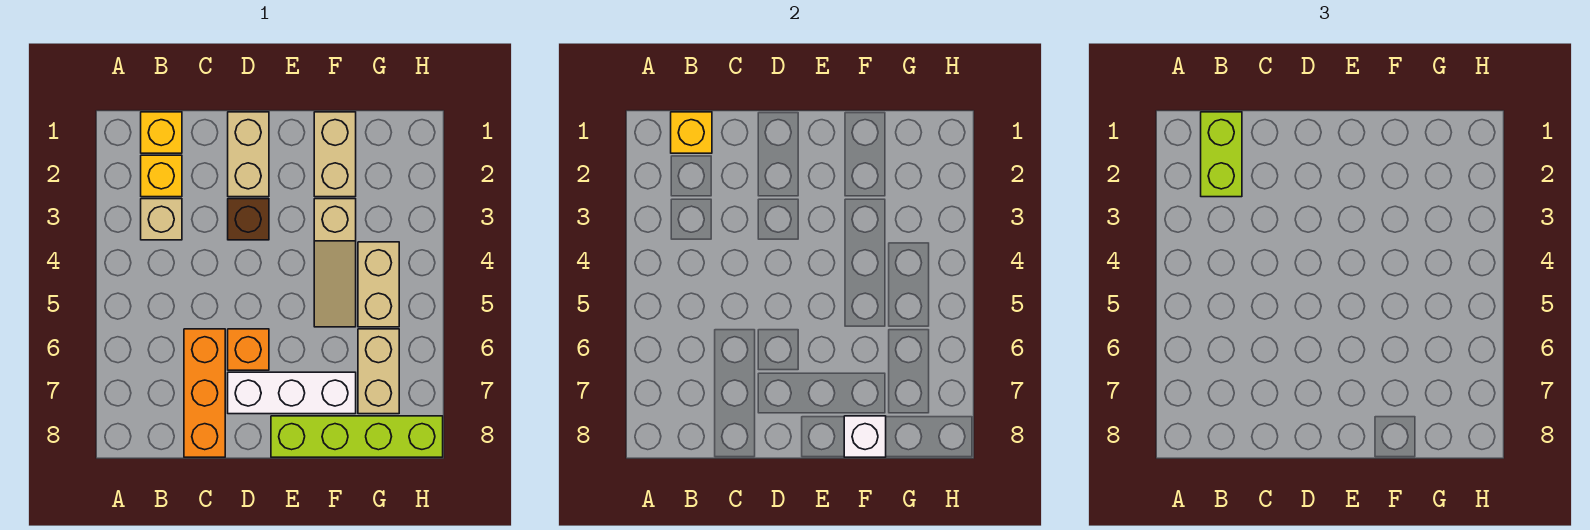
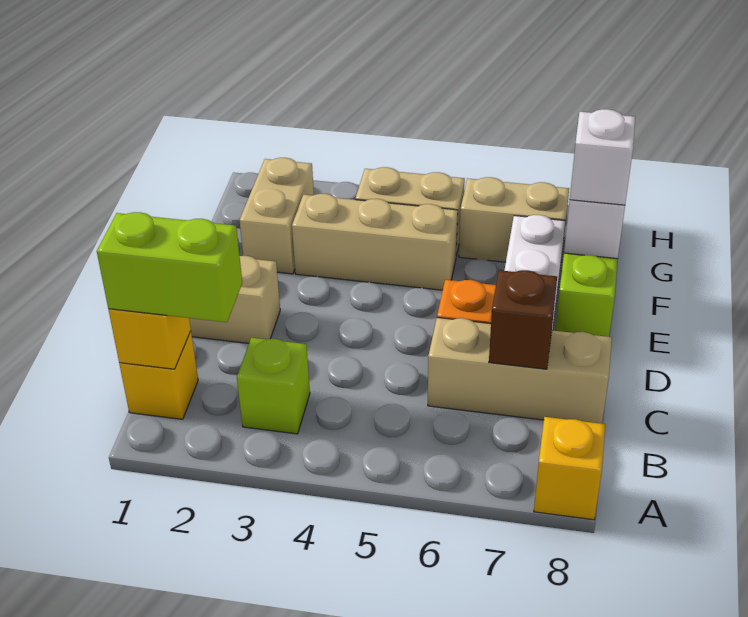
yellow brick B2 level 1 -> yellow brick A8 level 1
tan brick B3 level 1 -> lime brick B3 level 1
orange brick C6:C8 level 1 -> tan brick C6:C8 level 1
brown brick D3 level 1 -> brown brick C7 level 2
tan brick F1:F2 level 1 -> tan brick F2:G2 level 1
tan slope F3:F5 level 1 top 3 -> tan brick F3:F5 level 1
none -> white brick F8 level 3

